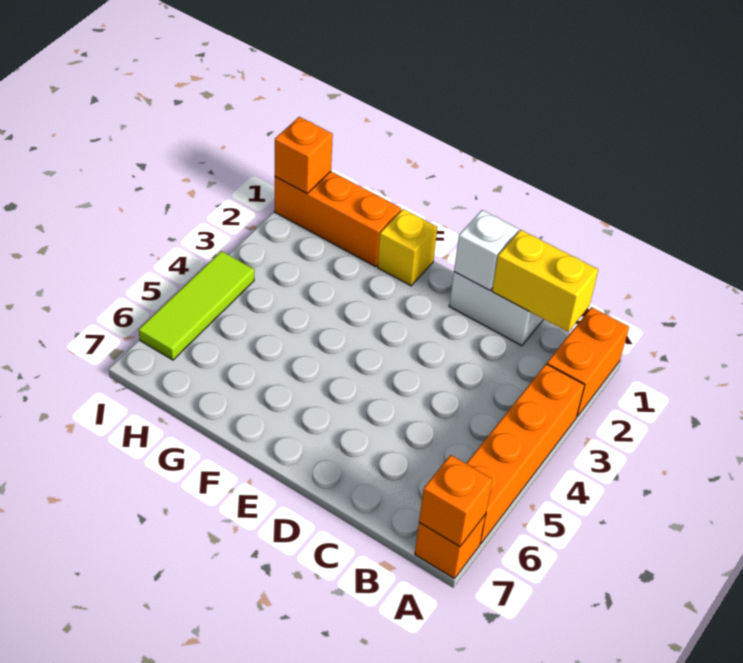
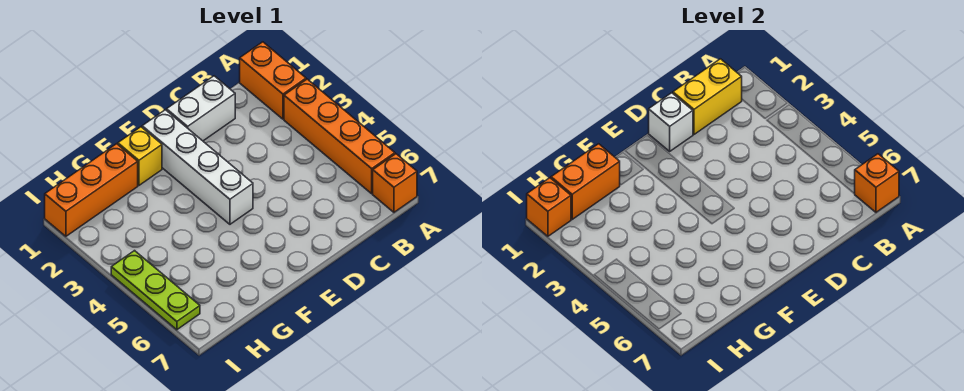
none -> white brick E1:E4 level 1
none -> orange brick G1:H1 level 2
lime tile I4:I6 level 1 -> lime plate I4:I6 level 1

